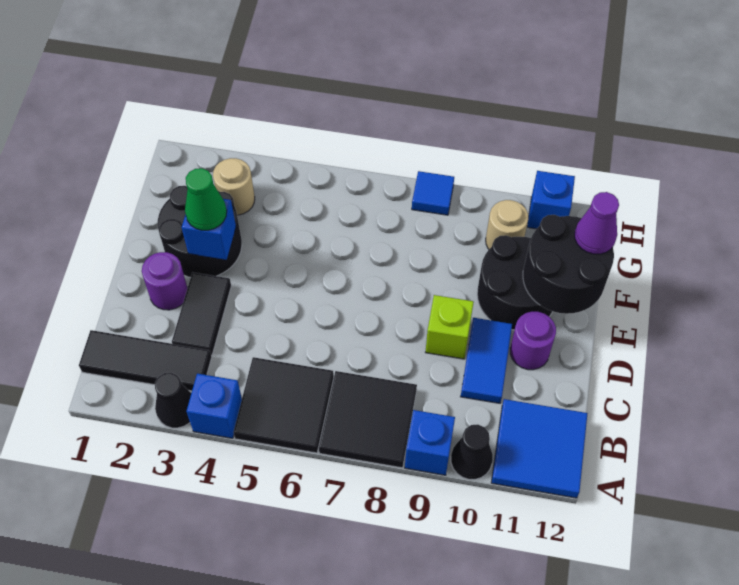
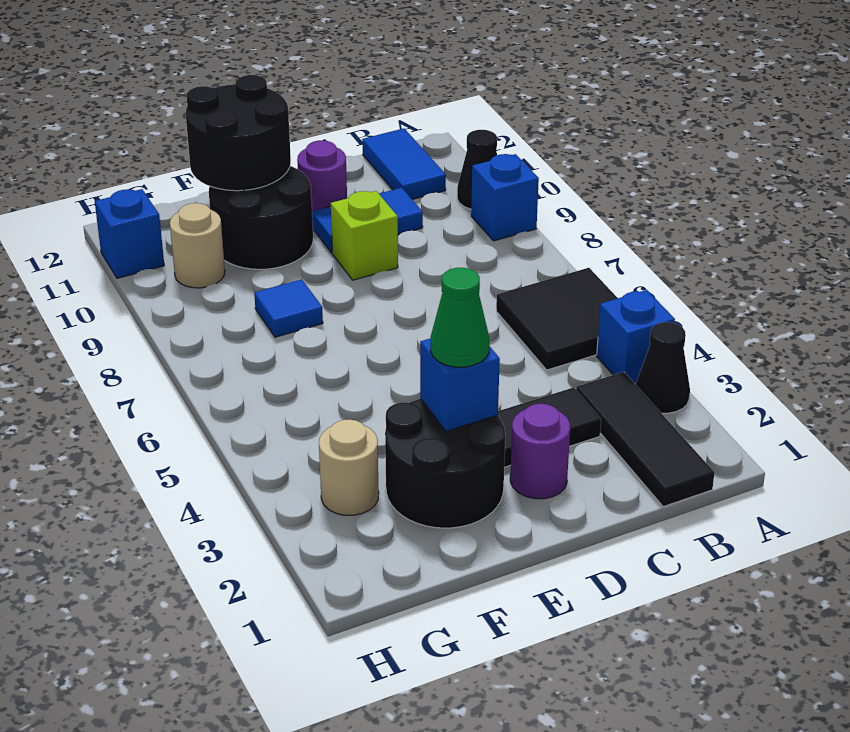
black tile A7:B8 level 1 -> none
blue tile A11:B12 level 1 -> blue tile B11:B12 level 1
purple cone F12 level 3 -> none
blue tile H8 level 1 -> blue tile F8 level 1

